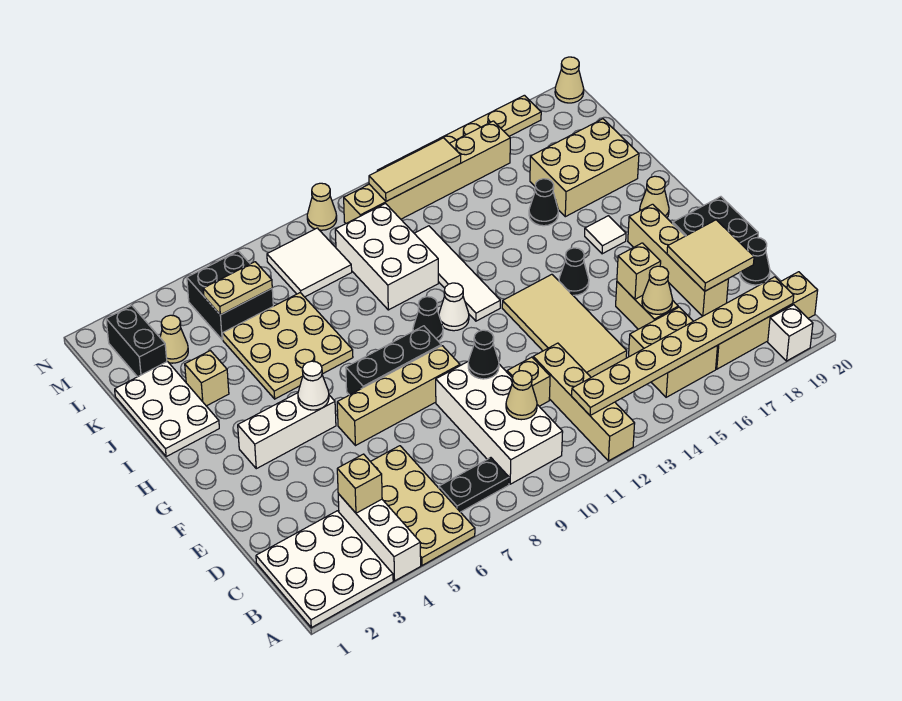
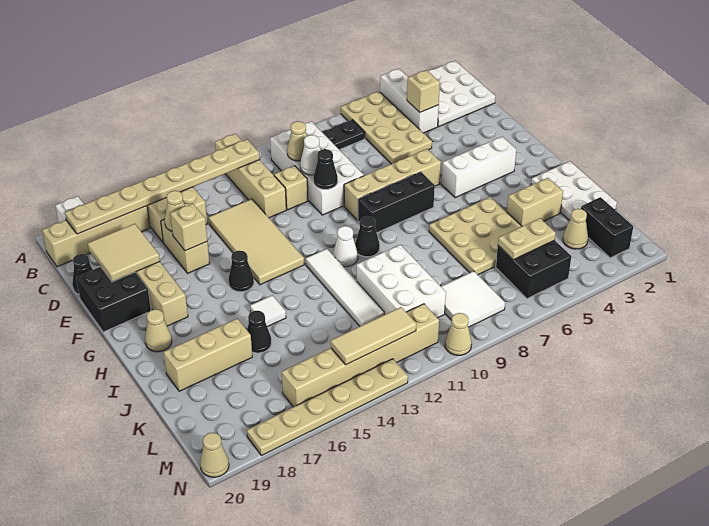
white cone G5 level 2 -> white cone D10 level 2
white tile H17 level 1 -> white tile I15 level 1
tan brick J3 level 1 -> tan brick J3:J4 level 1
tan brick J17:K19 level 1 -> tan brick J17:J19 level 1

